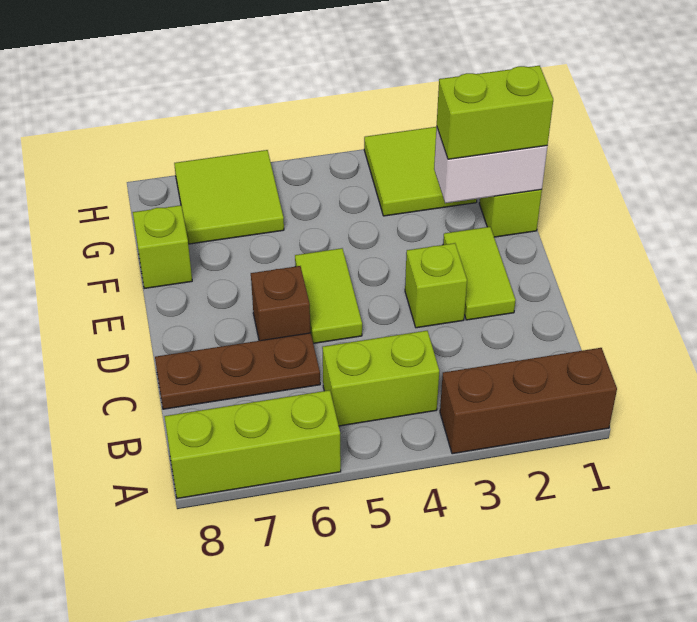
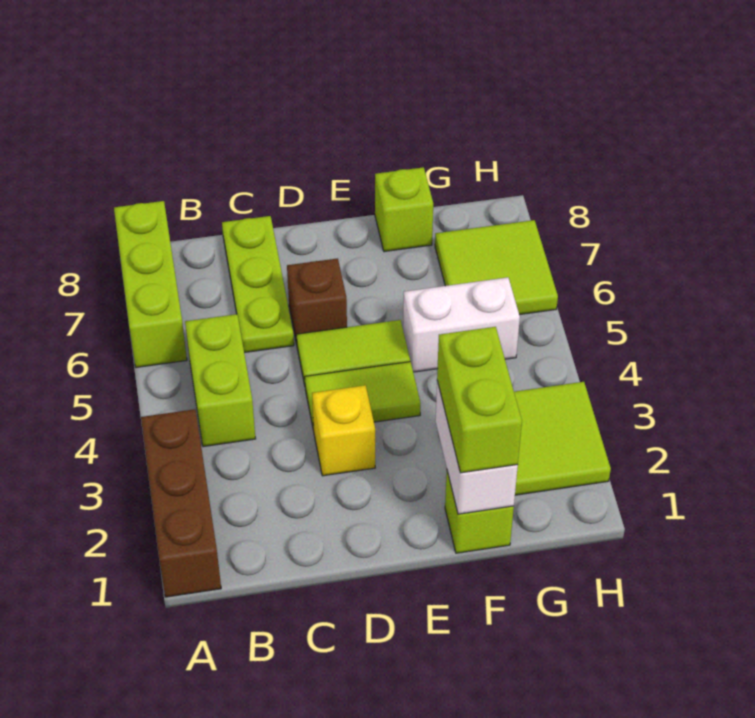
brown plate C6:C8 level 1 -> lime plate C6:C8 level 1
lime tile D2:E2 level 1 -> lime tile D4:E4 level 1
lime brick D3 level 1 -> yellow brick D3 level 1
none -> white brick F5:G5 level 1

